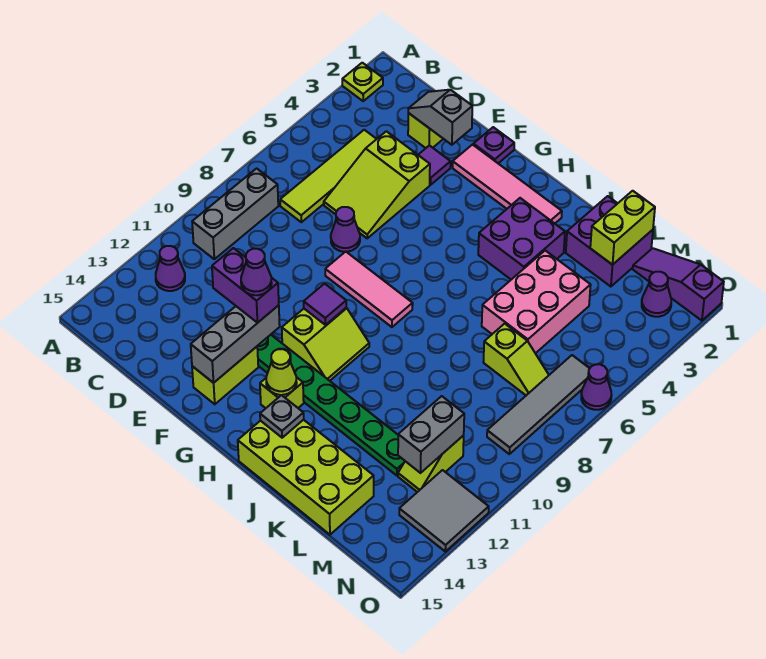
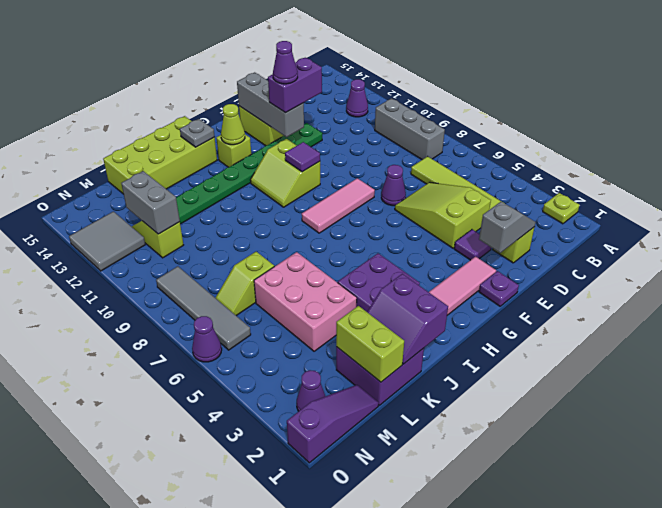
none -> purple slope J1:K2 level 2 top J

